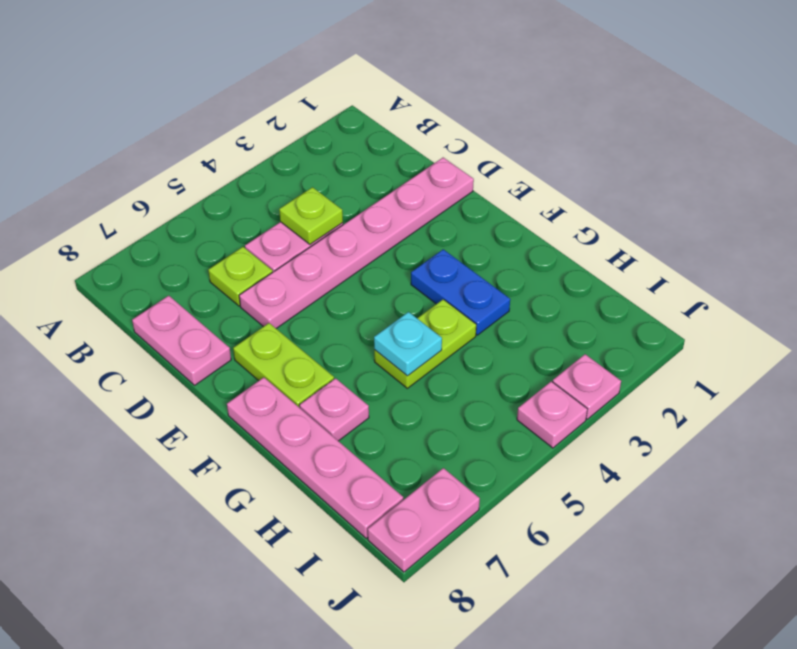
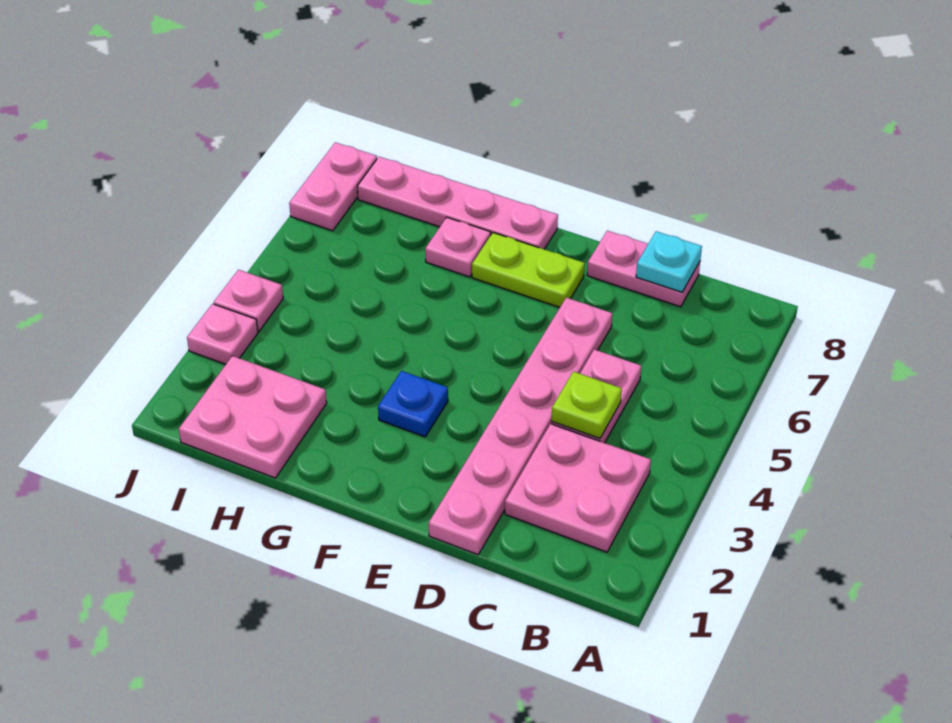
none -> pink plate B2:C3 level 1
lime plate C6 level 1 -> none
blue plate F3:G3 level 1 -> blue plate F3 level 1
lime plate G4:G5 level 1 -> none
cyan plate G5 level 2 -> cyan plate C8 level 2
none -> pink plate H1:I2 level 1

